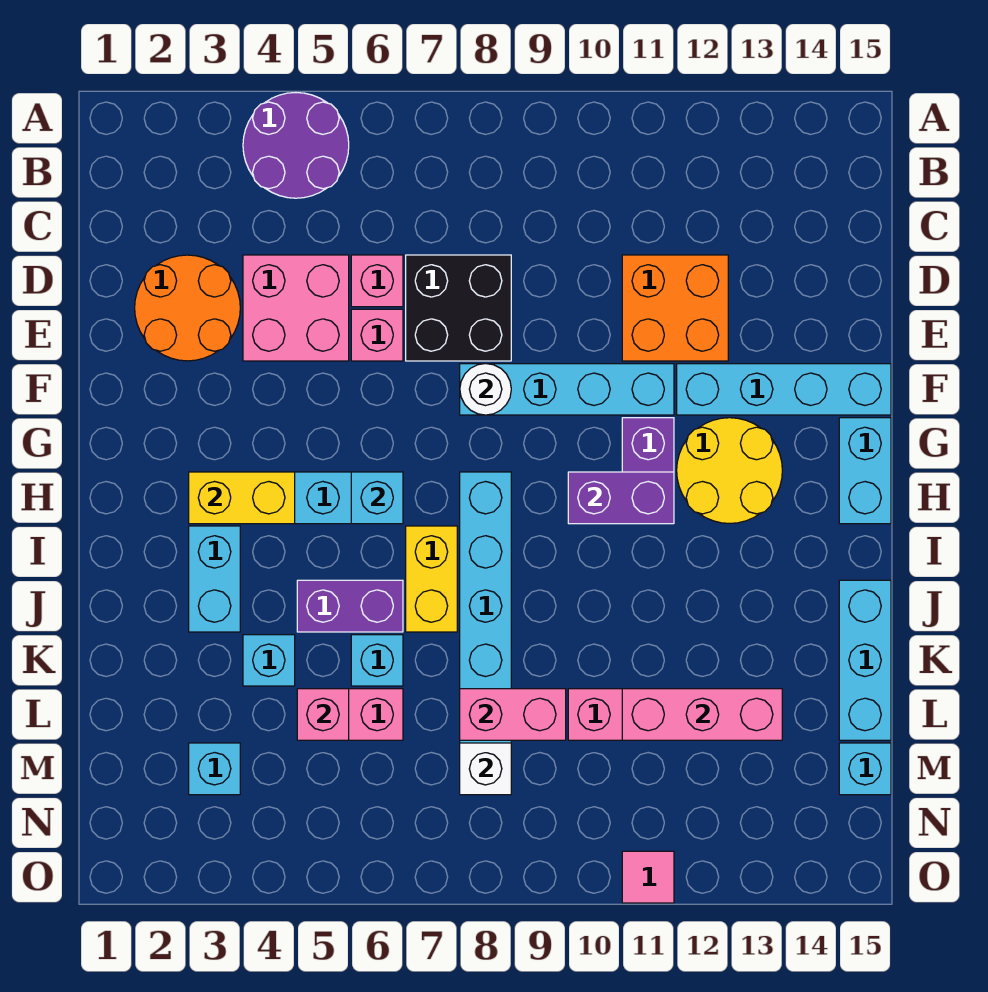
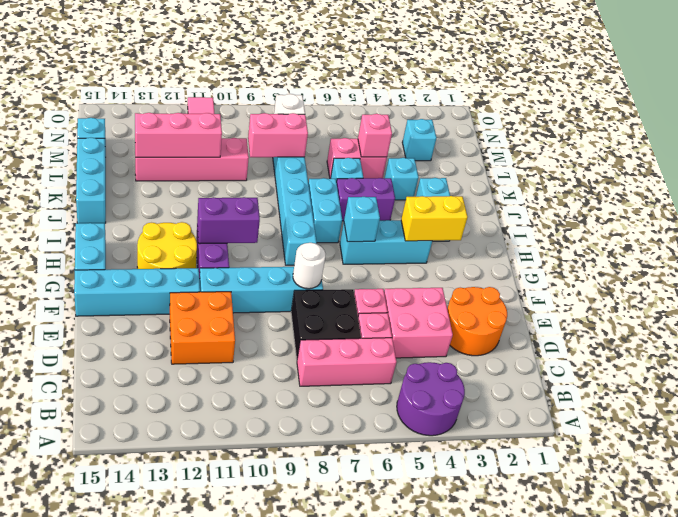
none -> pink brick C6:C8 level 1
yellow brick I7:J7 level 1 -> cyan brick I7:J7 level 1

